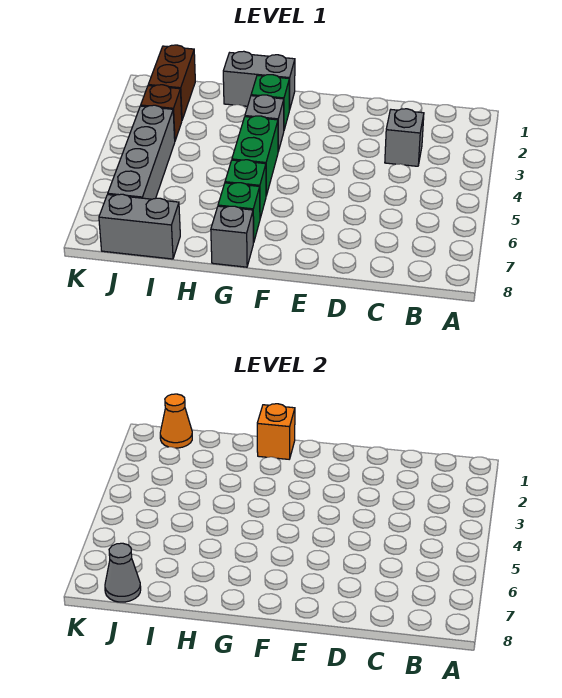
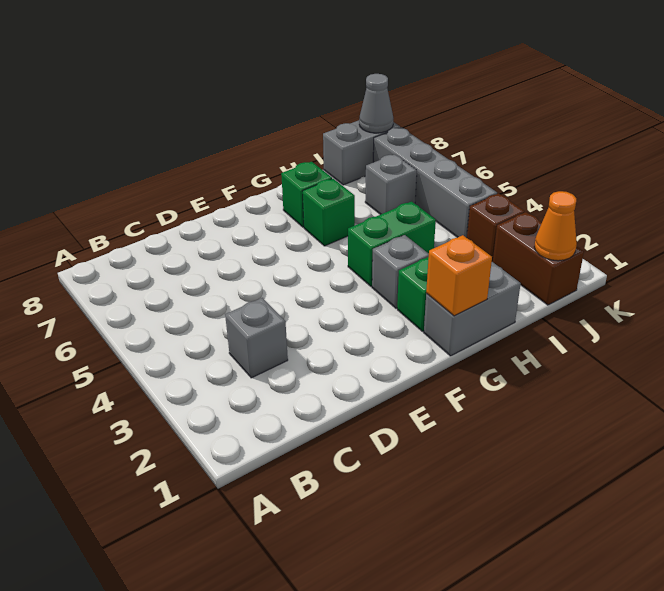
green brick G4:G5 level 1 -> green brick G4:H4 level 1
grey brick G8 level 1 -> grey brick I6 level 1

